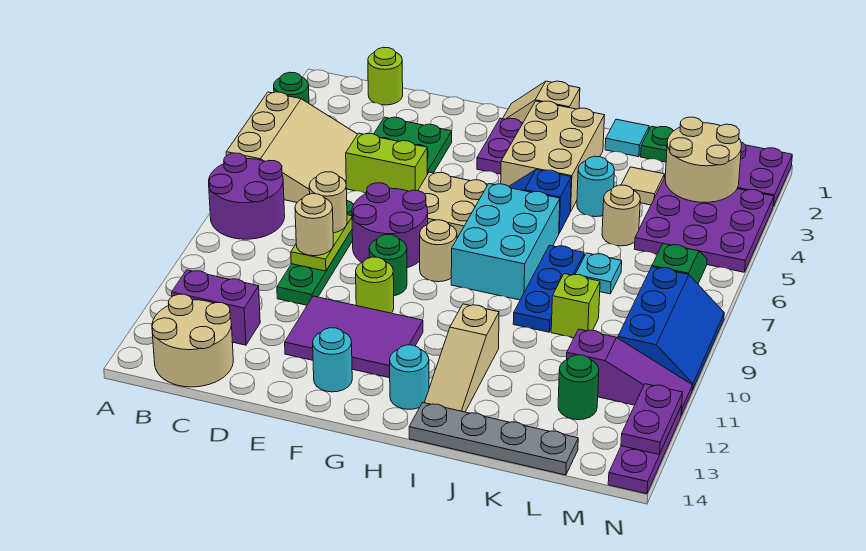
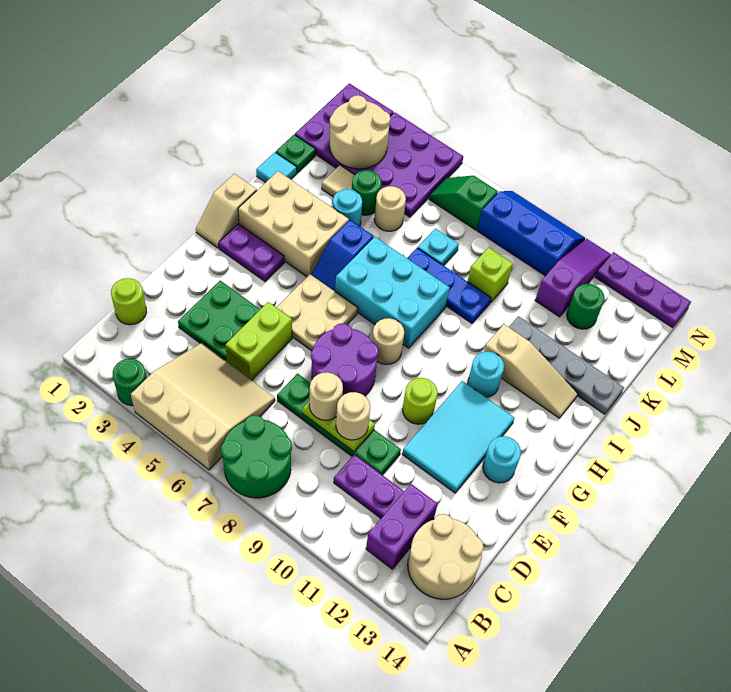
purple round brick A7:B8 level 1 -> green round brick A7:B8 level 1
purple tile E11:G12 level 1 -> cyan tile E11:G12 level 1
green round brick F9 level 1 -> green round brick K4 level 1
cyan round brick H13 level 1 -> cyan round brick H11 level 1
grey plate I14:L14 level 1 -> grey plate J11:J14 level 1
purple plate N12:N13 level 2 -> purple plate C10:C11 level 1

